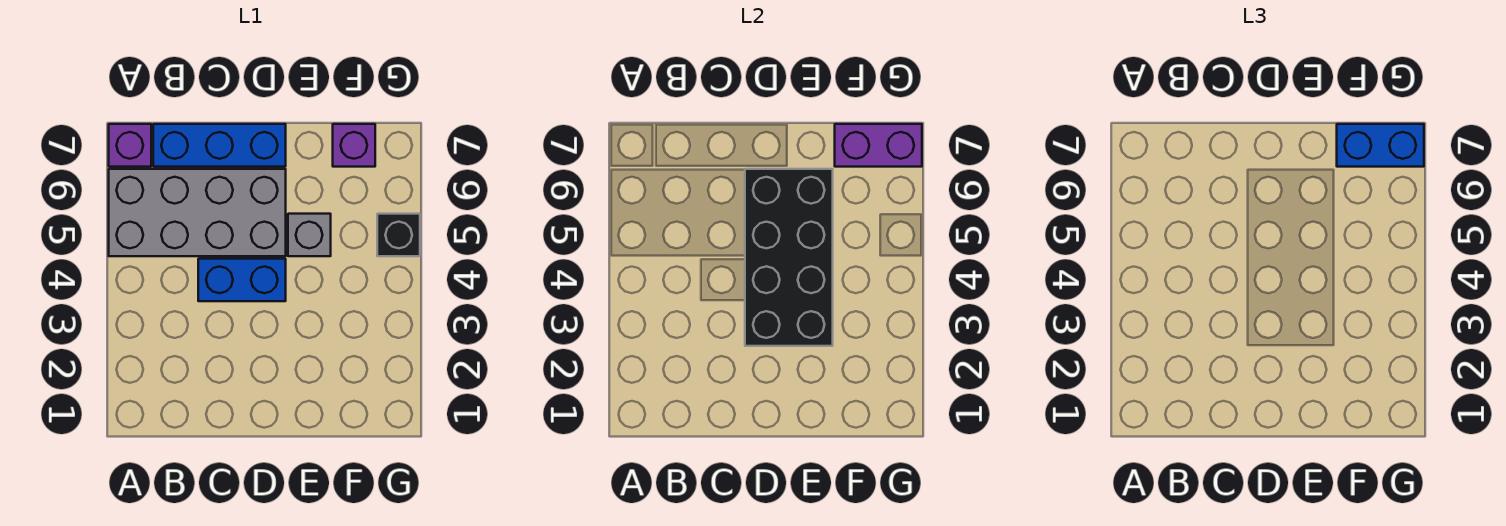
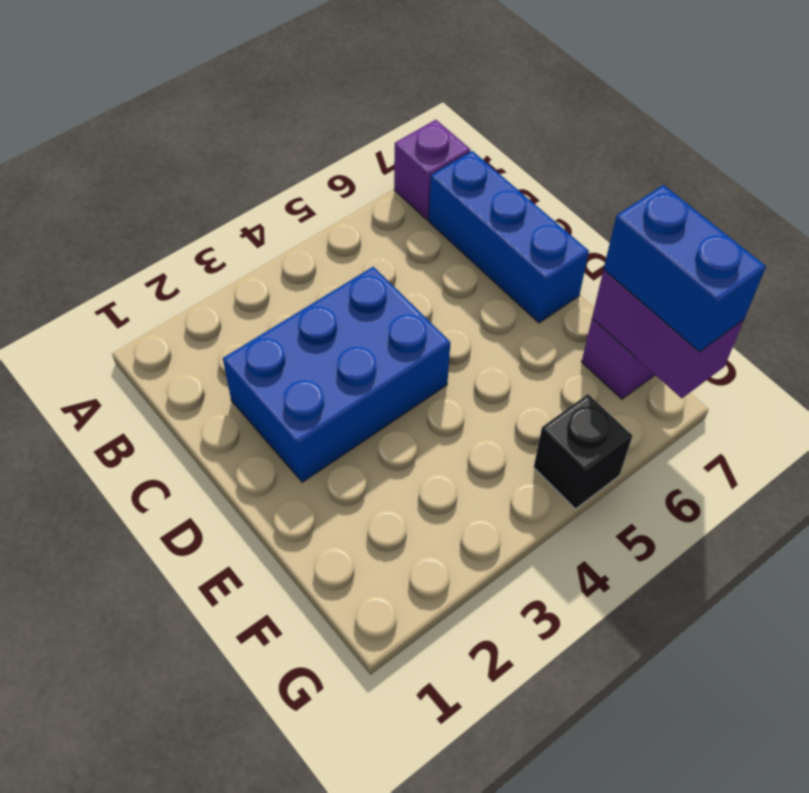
grey brick A5:D6 level 1 -> none
blue brick C4:D4 level 1 -> blue brick C2:D4 level 1
black brick D3:E6 level 2 -> none
grey brick E5 level 1 -> none

